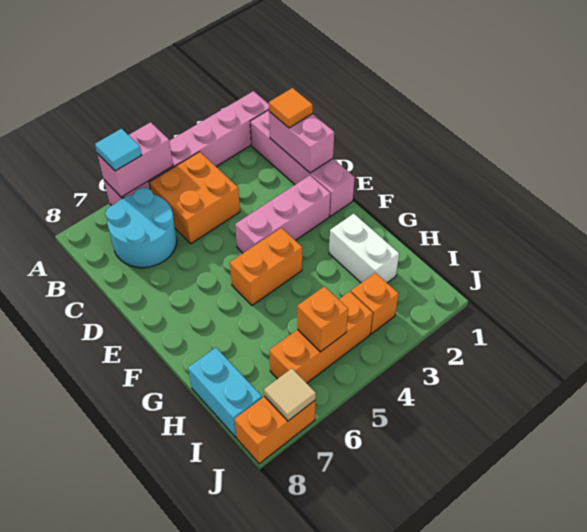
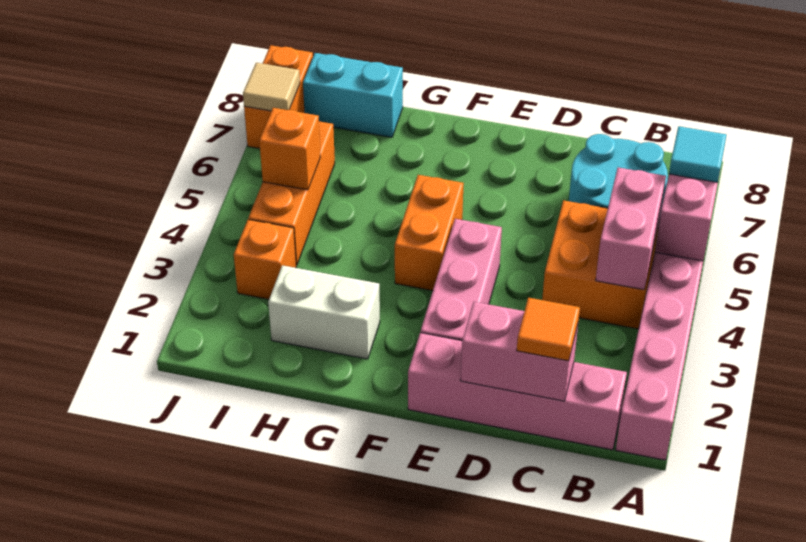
none -> pink brick B4:B5 level 2

